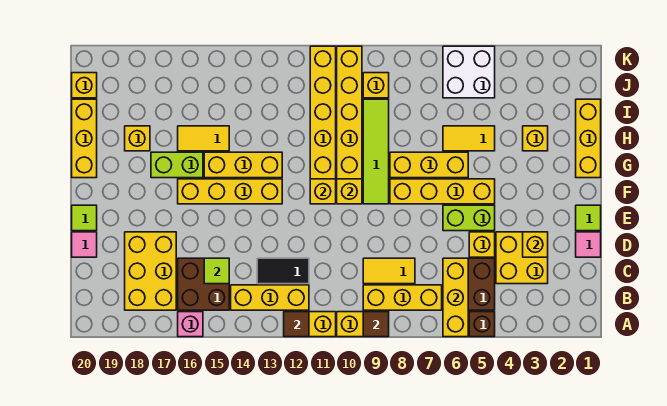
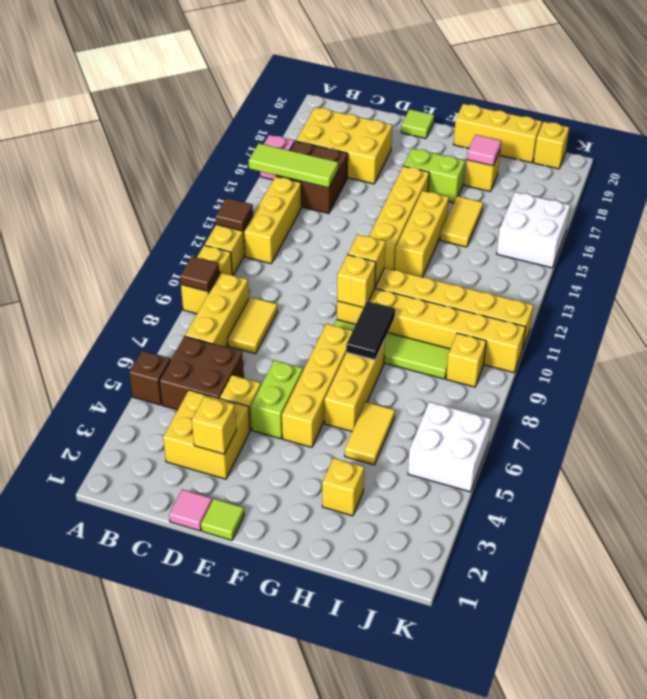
yellow brick A6:C6 level 2 -> none
black tile C12:C13 level 1 -> black tile G8:G9 level 2
lime tile C15 level 2 -> lime tile A15:C15 level 2
pink tile D20 level 1 -> pink tile H18 level 2
yellow brick G1:I1 level 1 -> none
lime brick G16:G17 level 1 -> lime brick F17:G17 level 1
none -> white brick J15:K16 level 1

